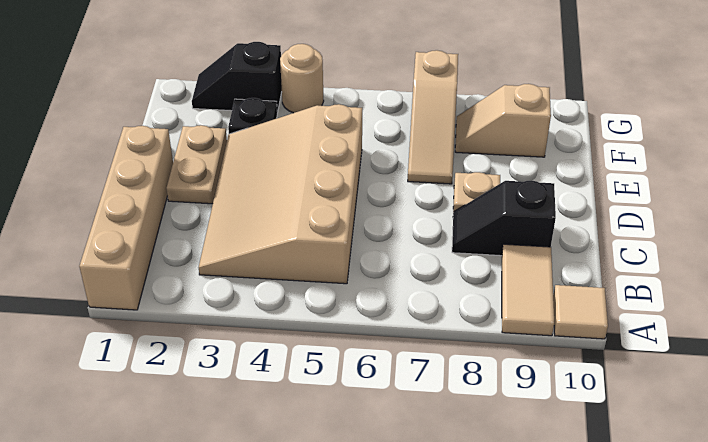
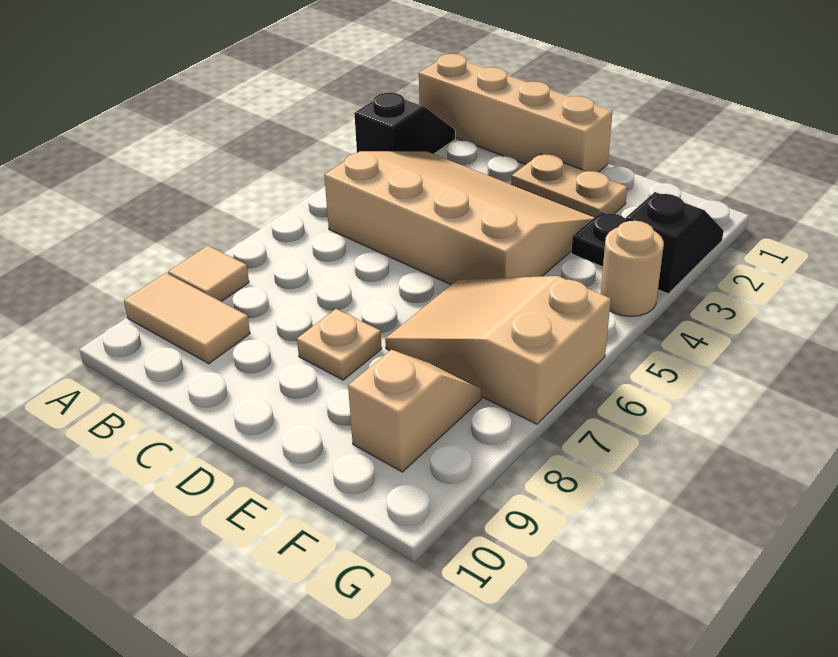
tan tile A10 level 1 -> tan tile A8 level 1
black slope C8:C9 level 1 top 9 -> black slope A2:A3 level 1 top 3
tan slope E7:G7 level 1 top G -> tan slope E6:G7 level 1 top G

